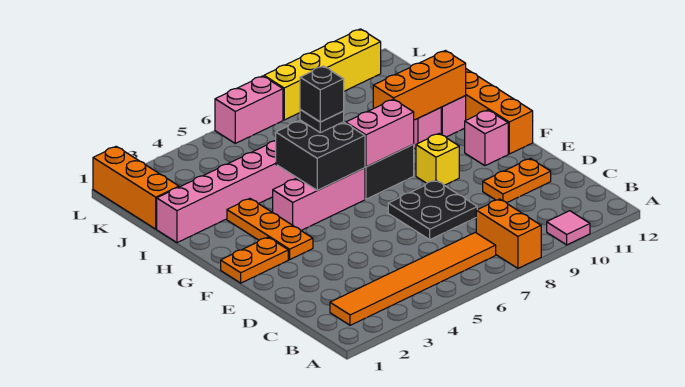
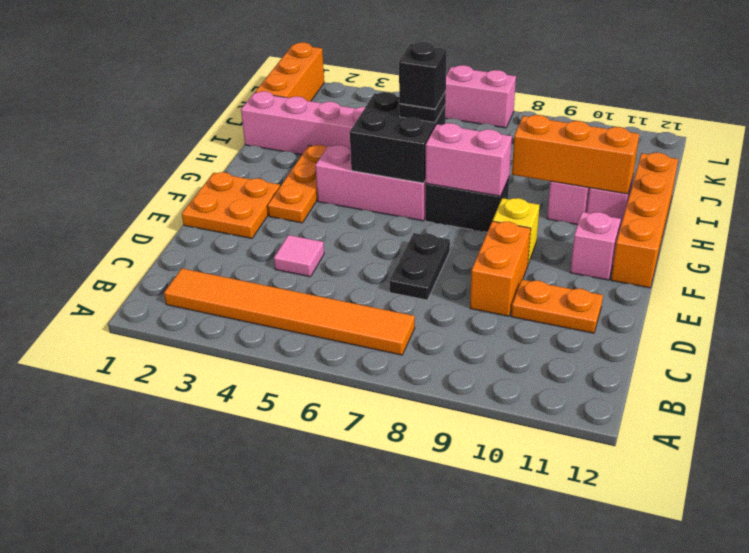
orange brick A8:B8 level 1 -> orange brick D9:E9 level 1
pink tile A10 level 1 -> pink tile D4 level 1
black plate D7:E8 level 1 -> black plate D7:E7 level 1
orange plate F1:F2 level 1 -> orange plate E1:F2 level 1
yellow brick L8:L11 level 1 -> none

